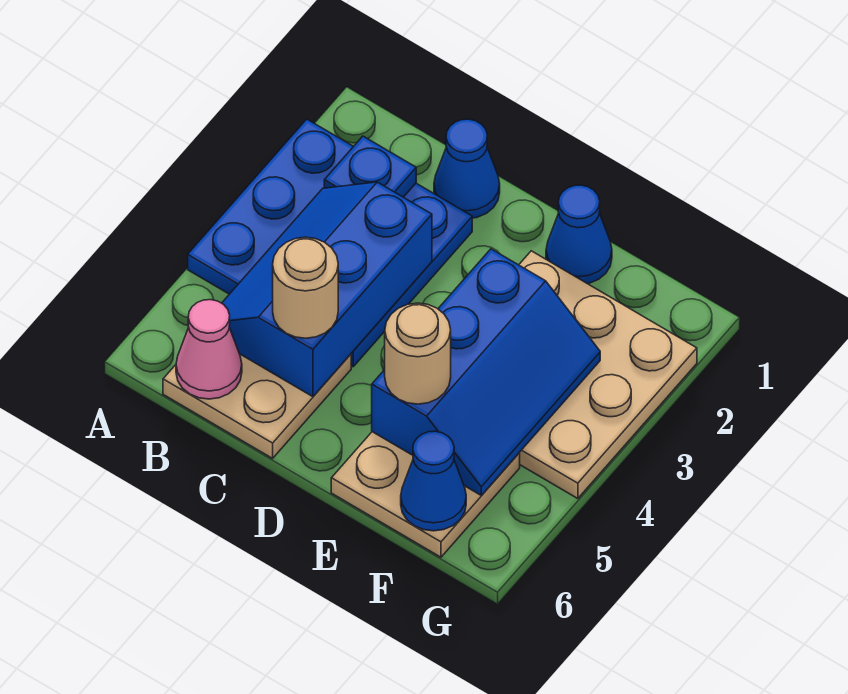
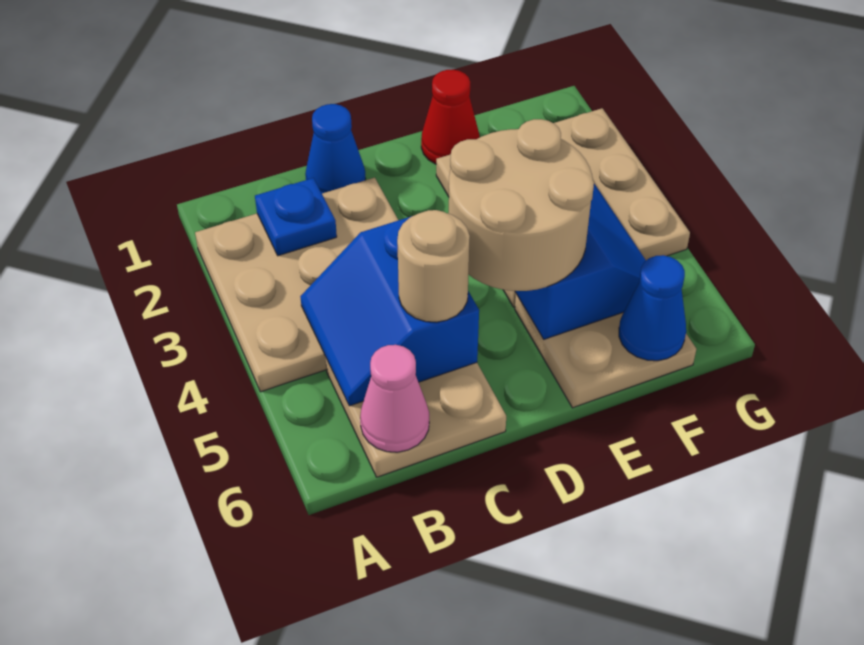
blue plate A2:C4 level 1 -> tan plate A2:C4 level 1
blue slope B3:C5 level 2 top C -> blue slope B4:C5 level 2 top C
blue cone E1 level 1 -> red cone E1 level 1
tan round brick E5 level 3 -> tan round brick D4:E5 level 3

